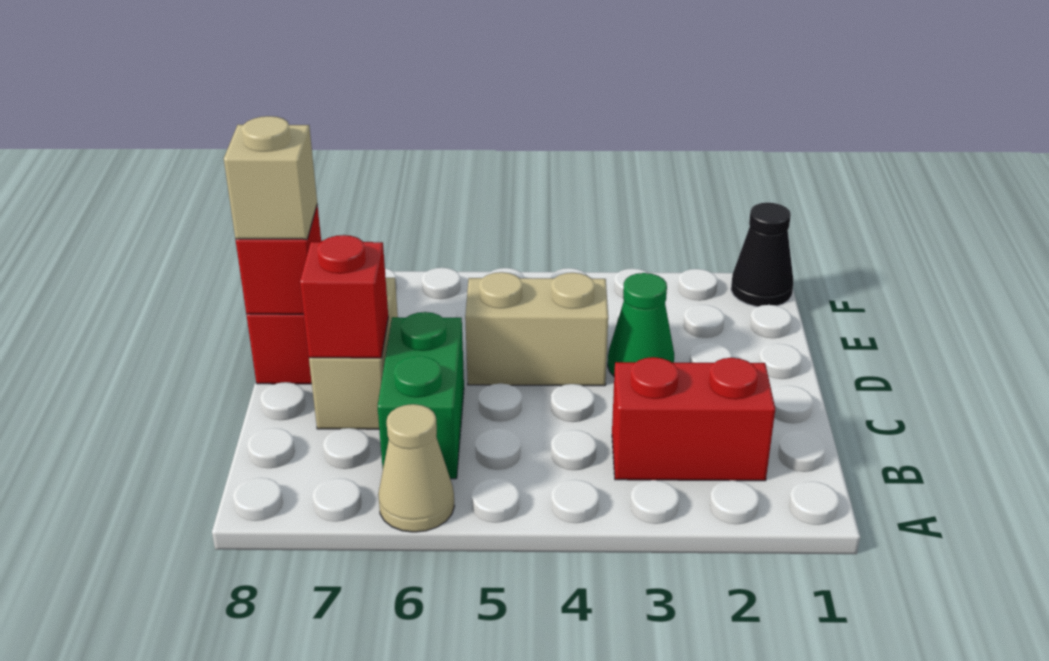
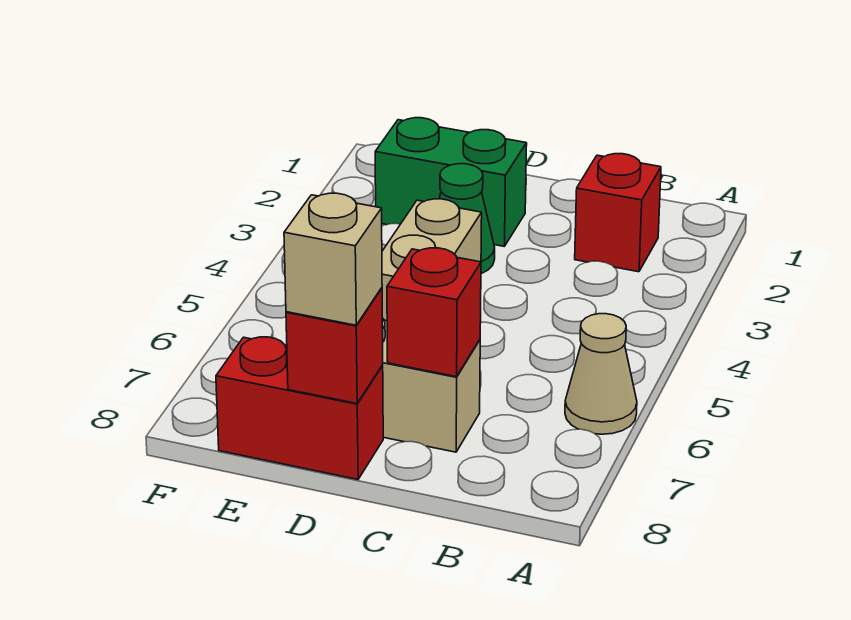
red brick B2:B3 level 1 -> red brick B2 level 1
green brick B6:C6 level 1 -> green brick D2:E2 level 1
black cone F1 level 1 -> none

